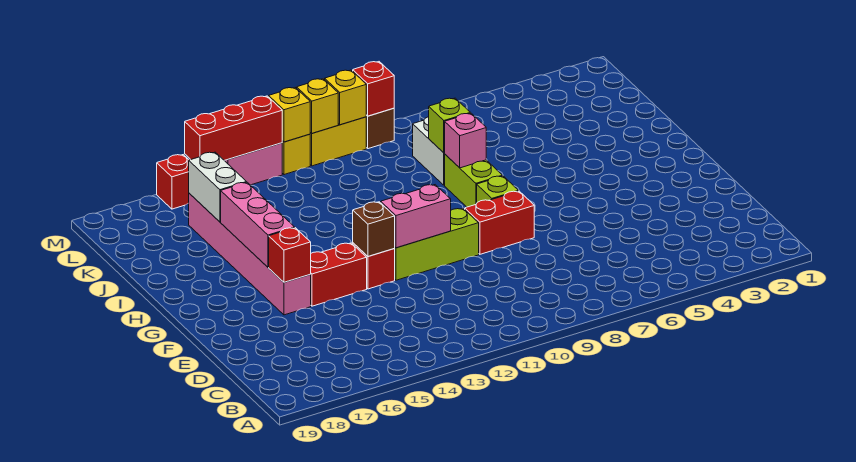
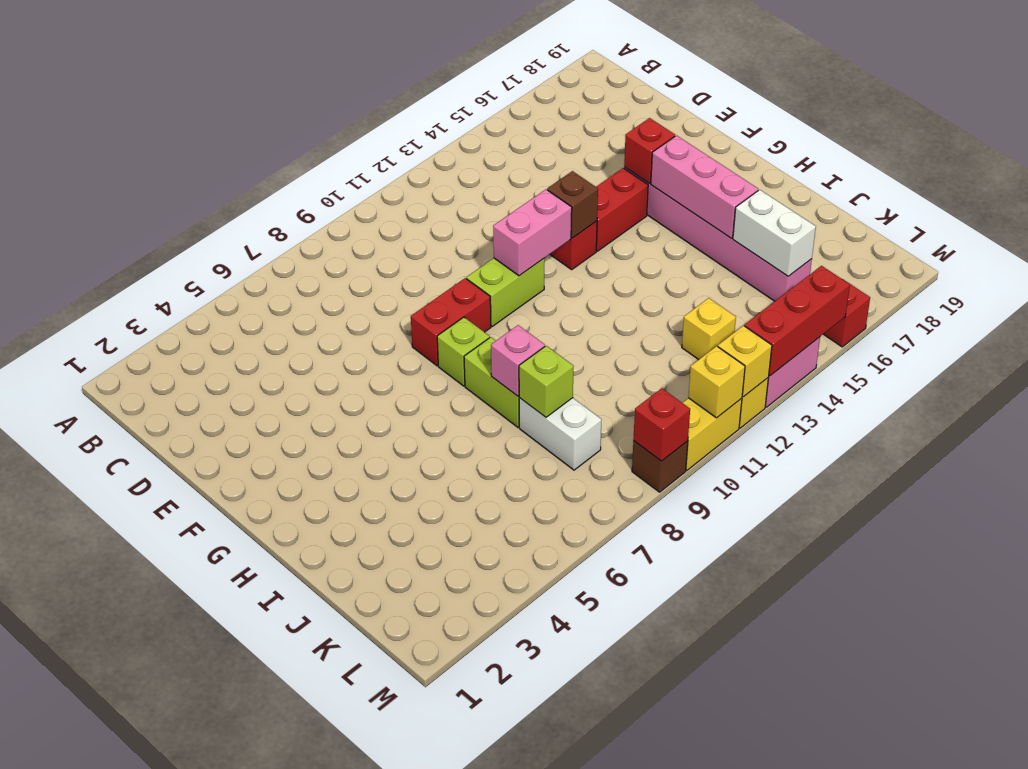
lime brick F10:F12 level 1 -> lime brick F10:F11 level 1
yellow brick M10 level 2 -> yellow brick K13 level 1

